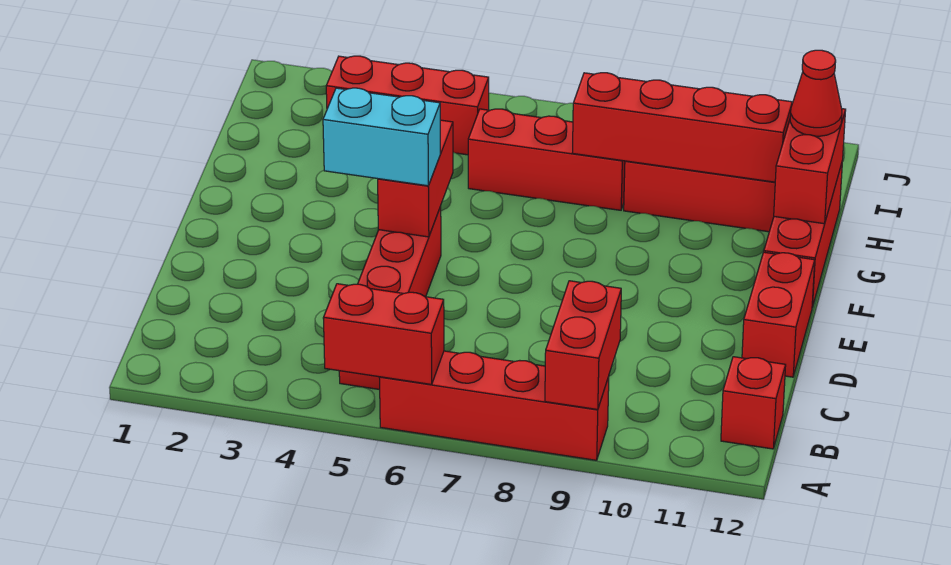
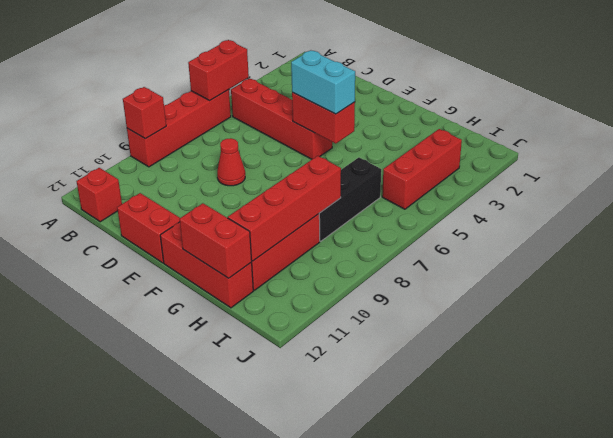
red brick A9:B9 level 2 -> red brick A9 level 2
cyan brick E4:E5 level 3 -> cyan brick E5:F5 level 3
red brick H6:H8 level 1 -> black brick H6:H8 level 1
red cone H12 level 3 -> red cone D8 level 1

